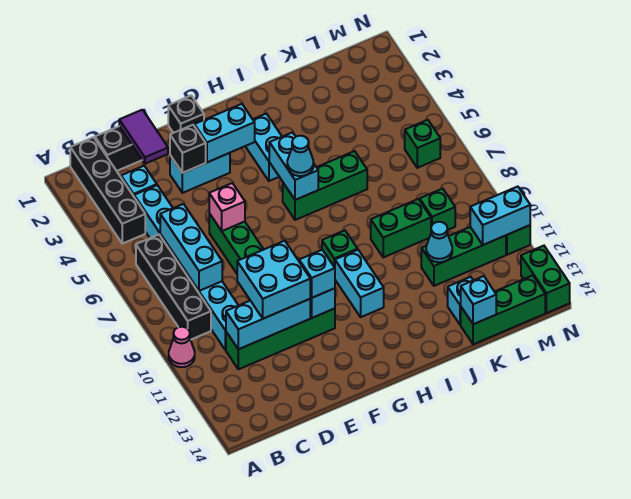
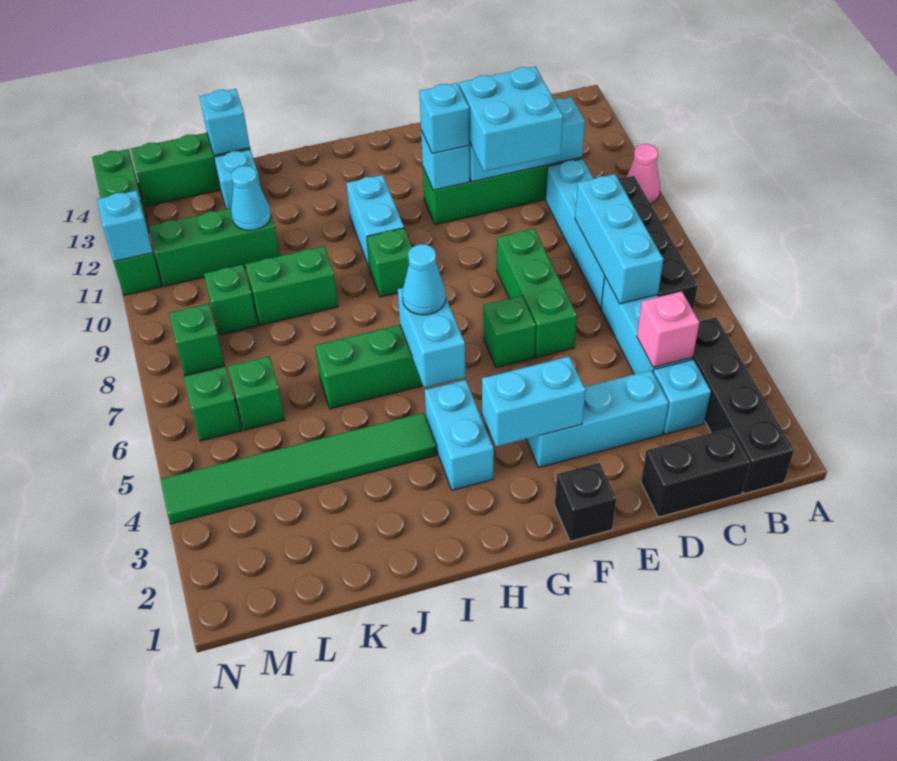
purple tile D1:D2 level 2 -> none
cyan brick E3:F3 level 1 -> cyan brick D3:F3 level 1
black brick E3 level 2 -> none
pink brick E6 level 2 -> pink brick C4 level 2
none -> green brick F6 level 1
none -> green tile I4:N4 level 1
none -> green brick L6 level 1
none -> green brick M8 level 1
cyan brick M11:N11 level 2 -> cyan brick N11 level 2

